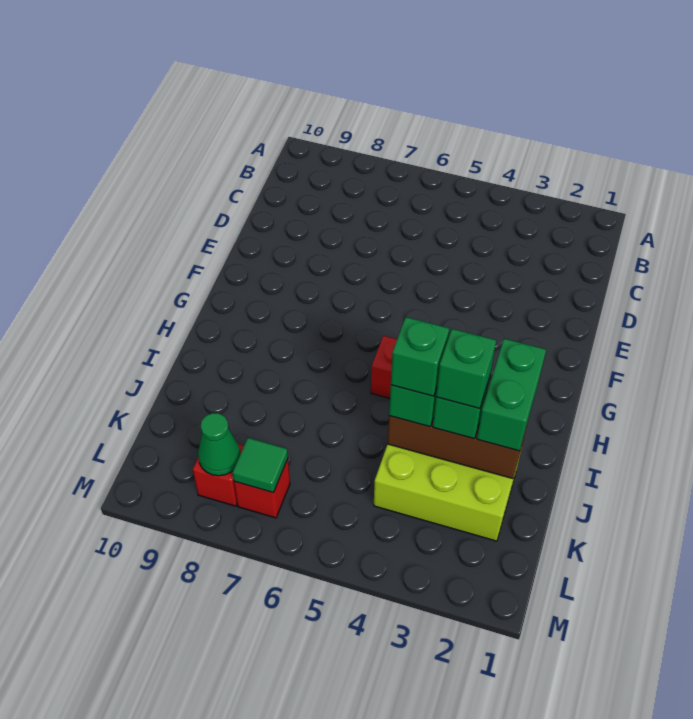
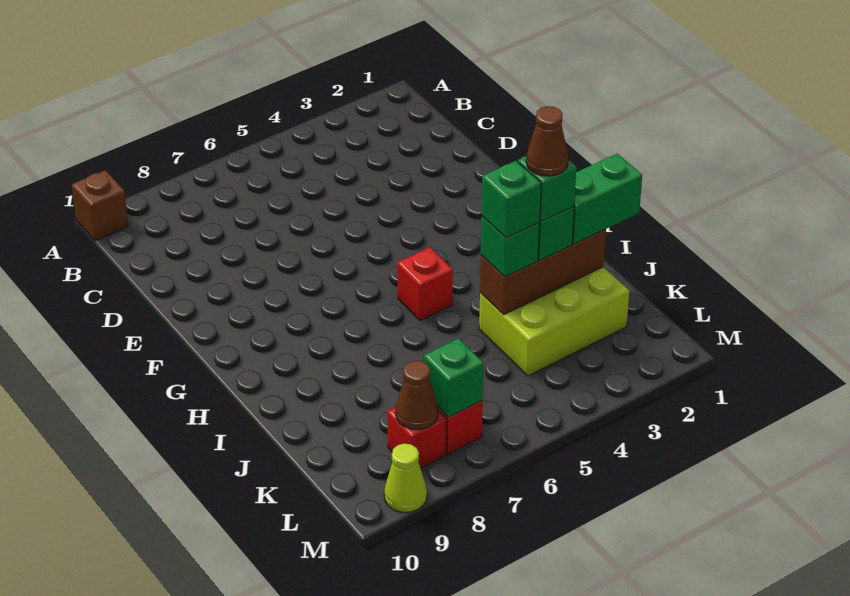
none -> brown brick A10 level 1
green brick I2:J2 level 3 -> green brick J1:J2 level 3
none -> brown cone J3 level 5
green tile L7 level 2 -> green brick L7 level 2
green cone L8 level 2 -> brown cone L8 level 2
none -> lime cone M9 level 1

